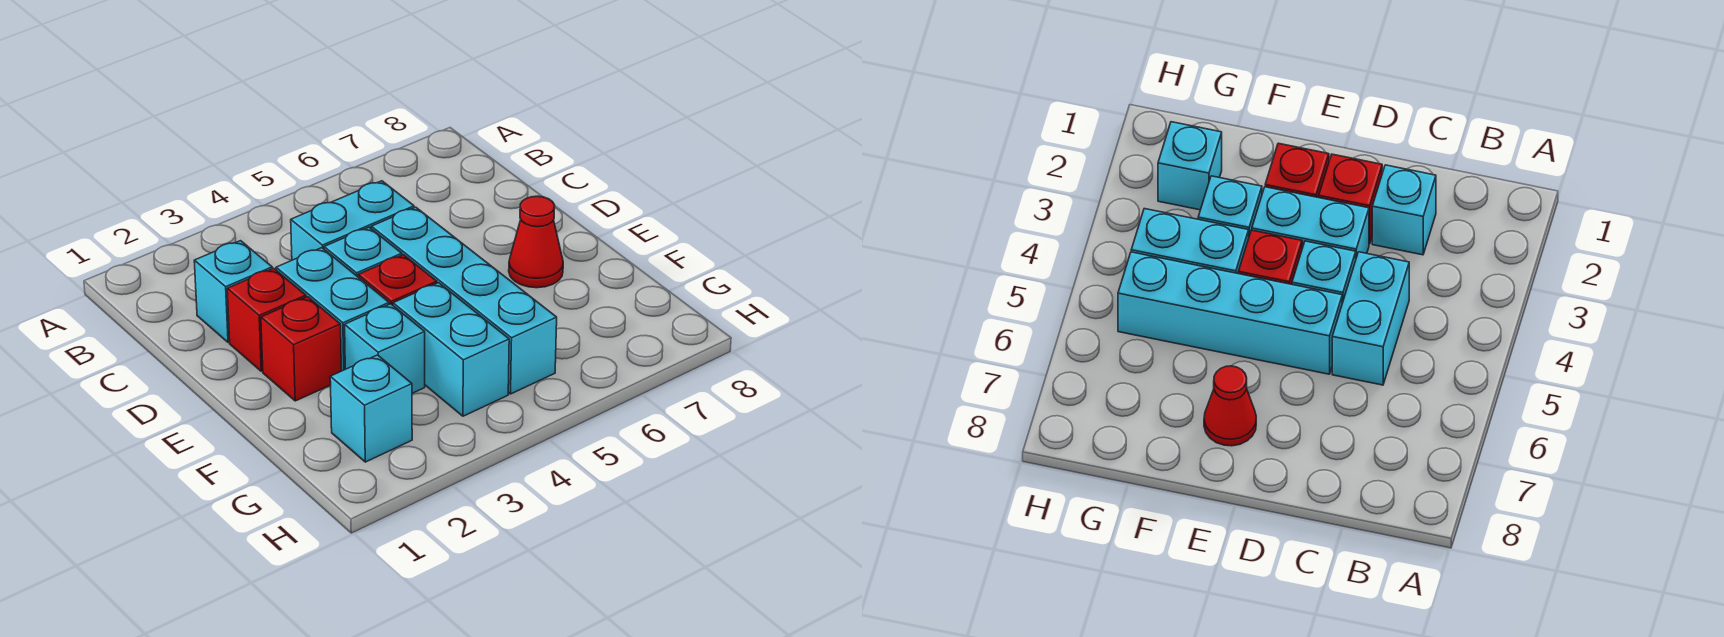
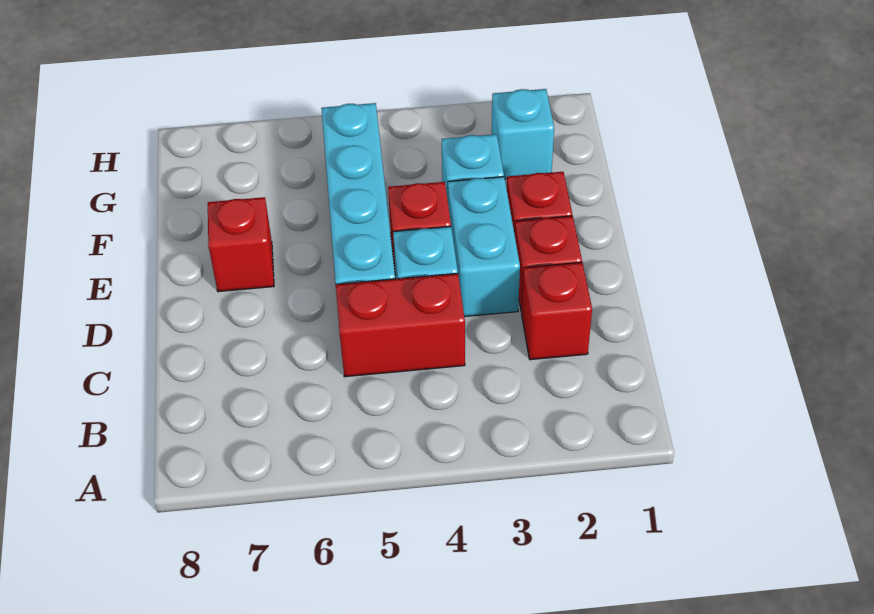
cyan brick C2 level 1 -> red brick C2 level 1
cyan brick C4:C5 level 1 -> red brick C4:C5 level 1
red cone E7 level 1 -> red brick E7 level 1
cyan brick F4:G4 level 1 -> none

